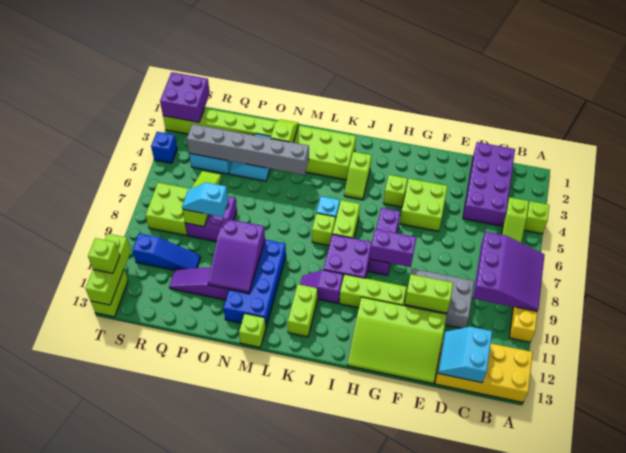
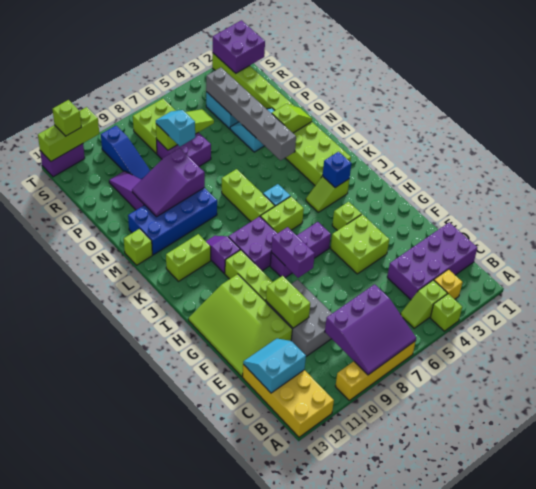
none -> yellow brick B3 level 1
lime brick K7 level 1 -> lime brick K7:M7 level 1
blue brick T4 level 1 -> blue brick J3 level 2
lime brick T12:T13 level 1 -> purple brick T12:T13 level 1

